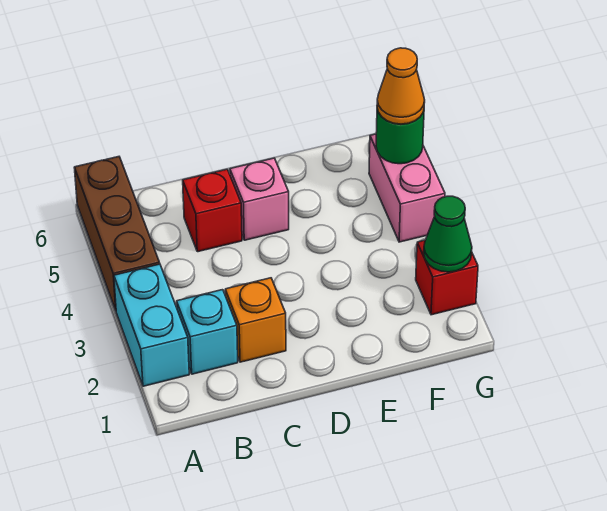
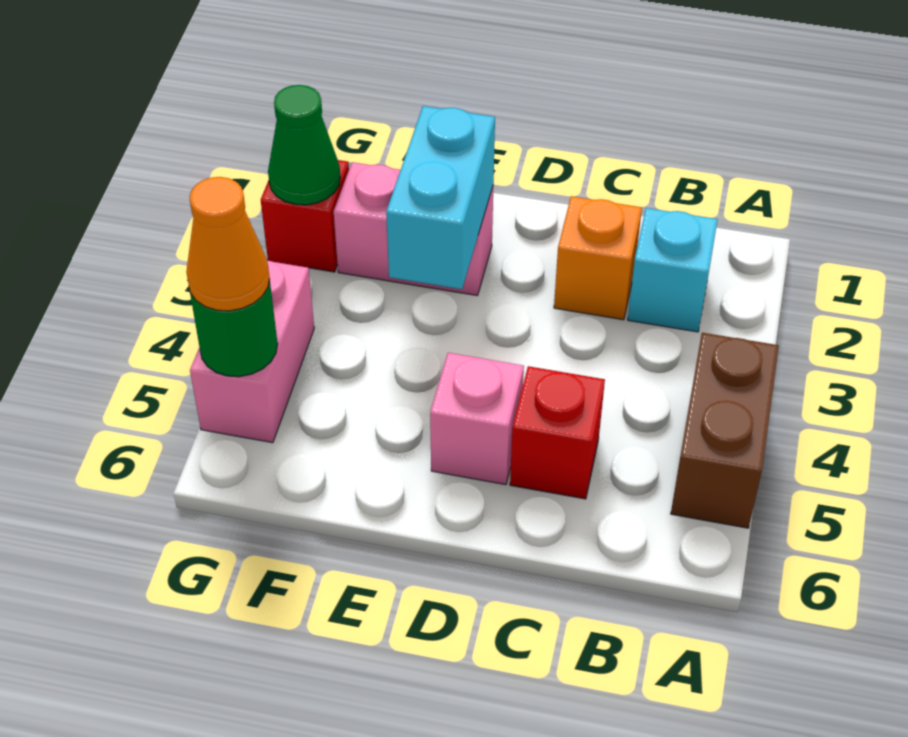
cyan brick A2:A3 level 1 -> cyan brick E2:E3 level 2
brown brick A4:A6 level 1 -> brown brick A4:A5 level 1
none -> pink brick E2:F2 level 1

